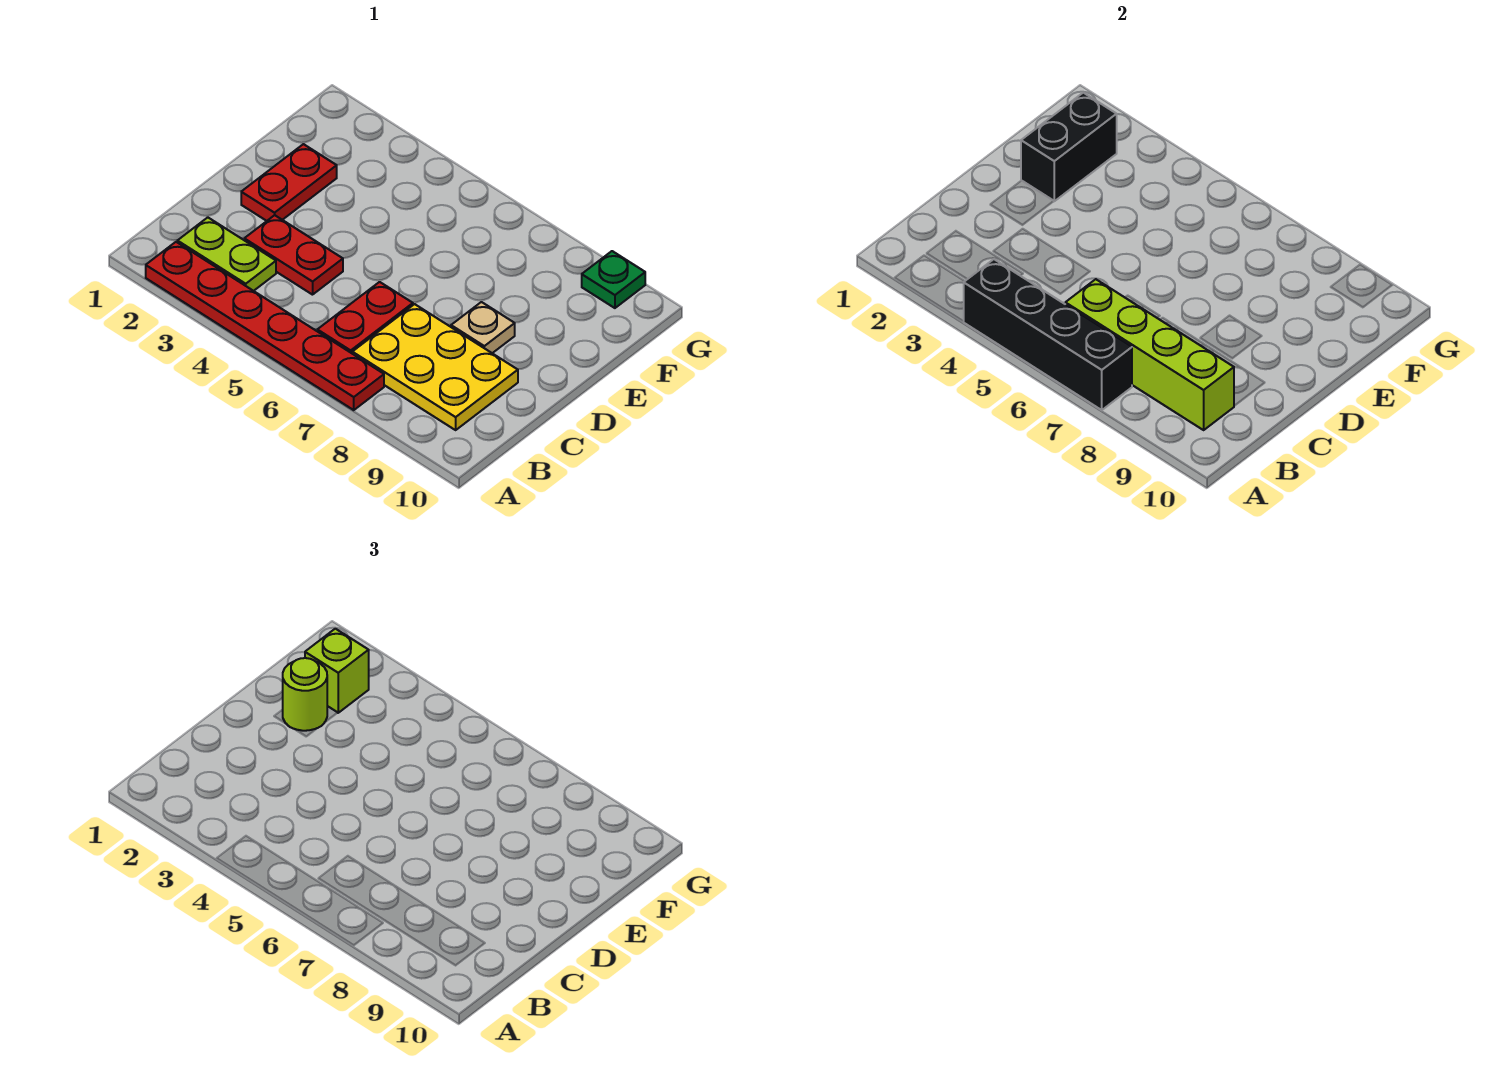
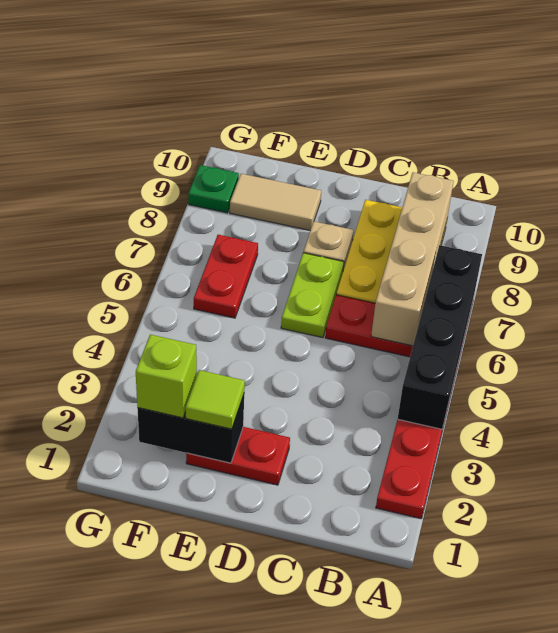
lime plate B2:B3 level 1 -> lime plate D6:D7 level 1
lime brick B6:B9 level 2 -> tan brick B6:B9 level 2
red plate C3:C4 level 1 -> red plate F6:F7 level 1
lime round brick E2 level 3 -> lime tile E2 level 3
none -> tan tile E9:F9 level 1

